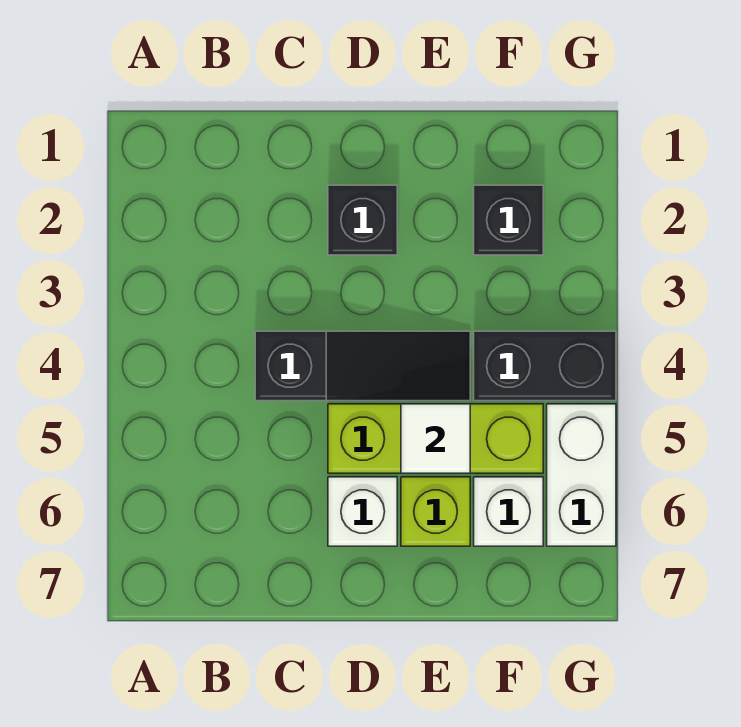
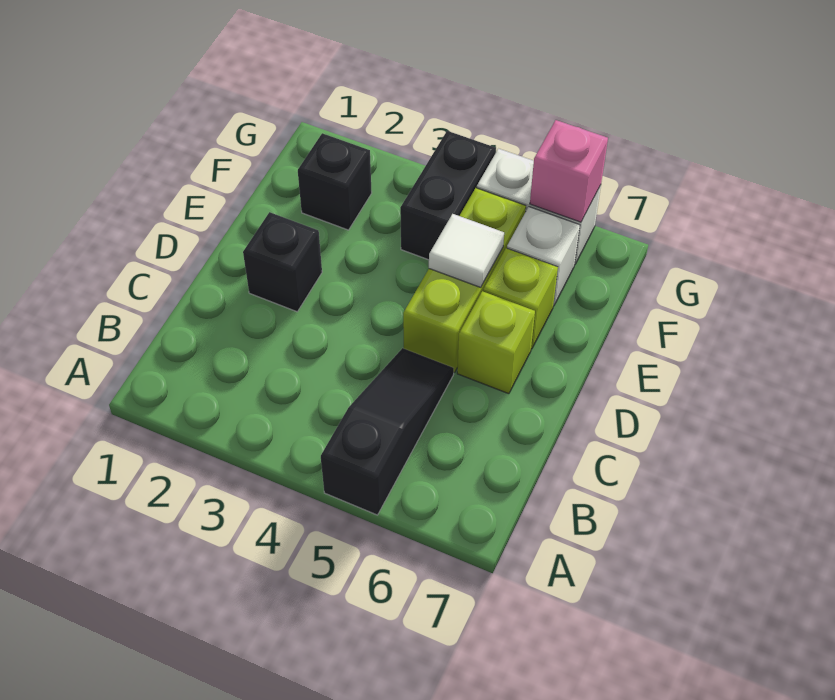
black slope C4:E4 level 1 top C -> black slope A5:C5 level 1 top A
white brick D6 level 1 -> lime brick D6 level 1
none -> pink brick G6 level 2

